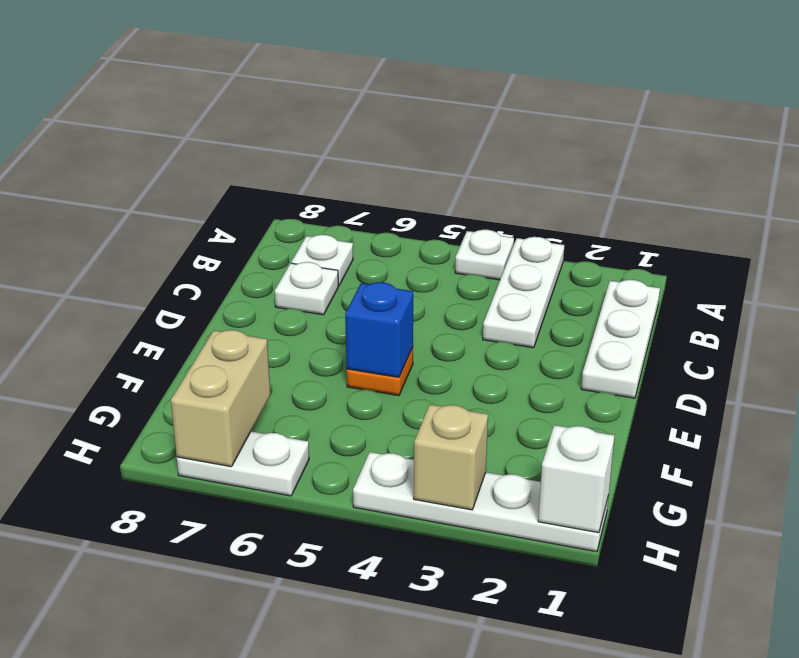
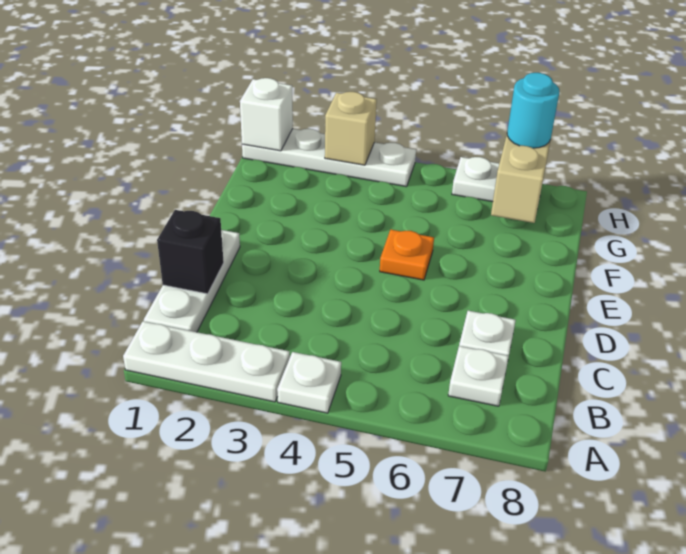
white plate A3:C3 level 1 -> white plate A1:A3 level 1
none -> black brick C1 level 2
blue brick E5 level 2 -> none
none -> cyan round brick H7 level 3

